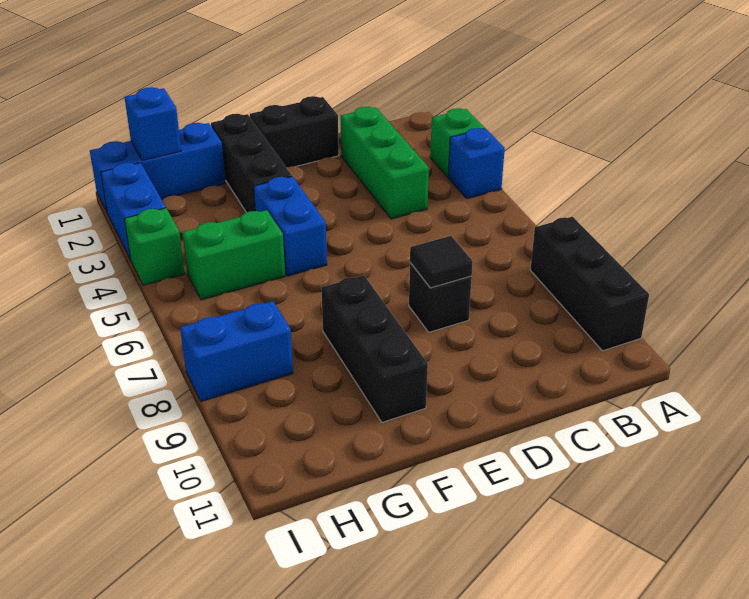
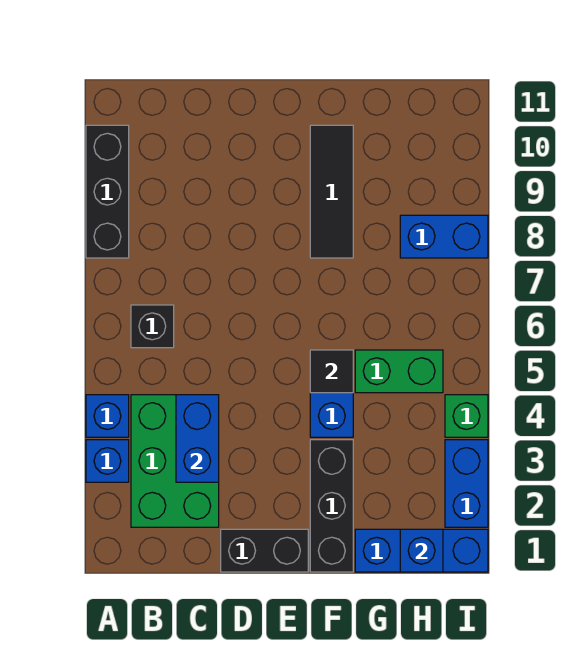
green brick A3 level 1 -> blue brick A3 level 1
green brick C2:C4 level 1 -> green brick B2:C4 level 1
none -> blue brick C3:C4 level 2
black brick D8 level 1 -> black brick B6 level 1
black tile D8 level 2 -> black tile F5 level 2
black brick F8:F10 level 1 -> black tile F8:F10 level 1

